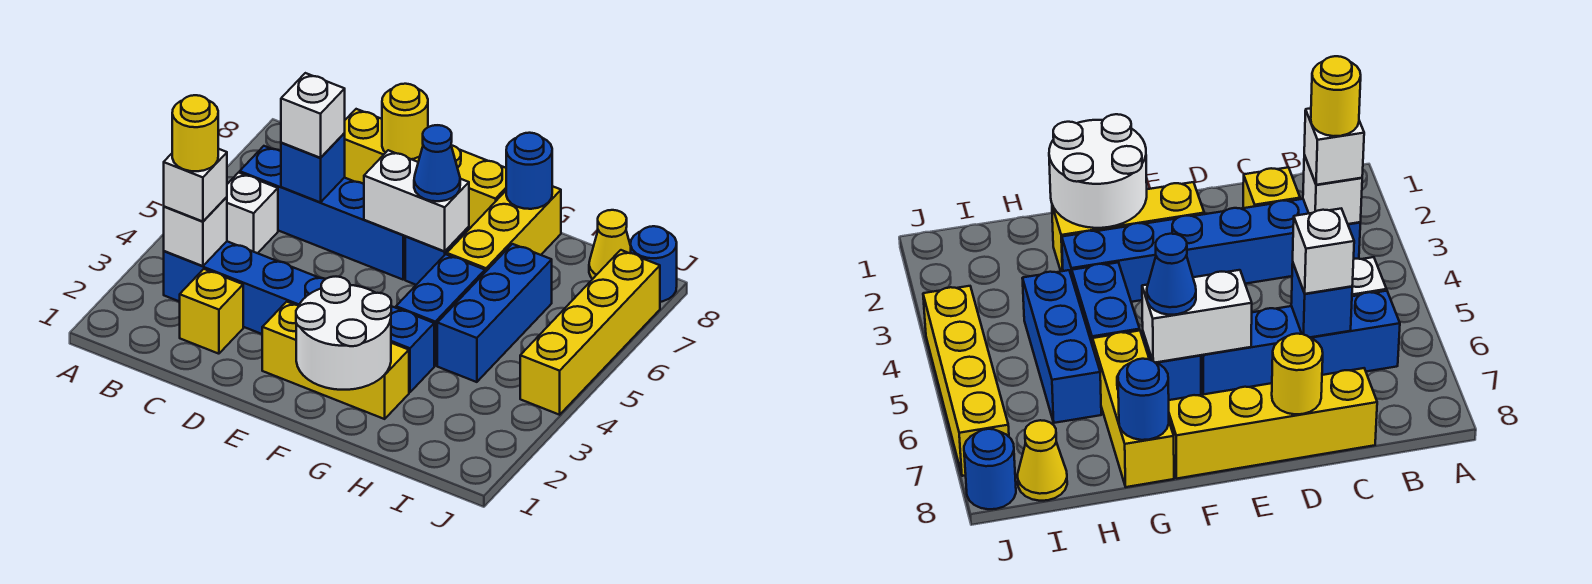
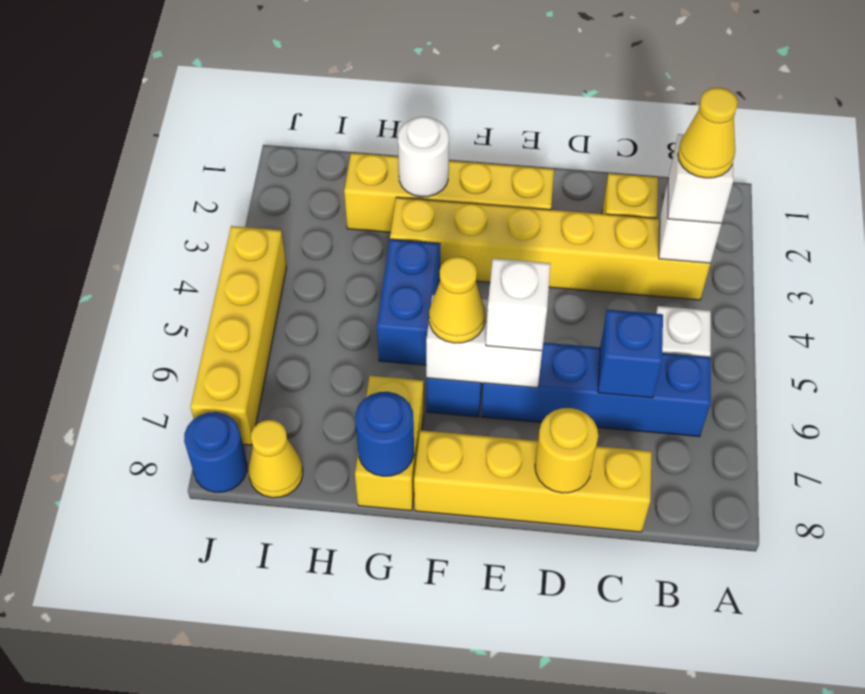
blue brick B3:G3 level 1 -> yellow brick B3:G3 level 1
yellow round brick B3 level 4 -> yellow cone B3 level 4
white brick C6 level 3 -> white brick E6 level 3
yellow brick E2:G2 level 1 -> yellow brick E2:H2 level 1
white round brick F1:G2 level 2 -> white round brick G2 level 2
blue cone F6 level 3 -> yellow cone F6 level 3
yellow brick G6:G8 level 1 -> yellow brick G7:G8 level 1
blue brick H4:H6 level 1 -> none

